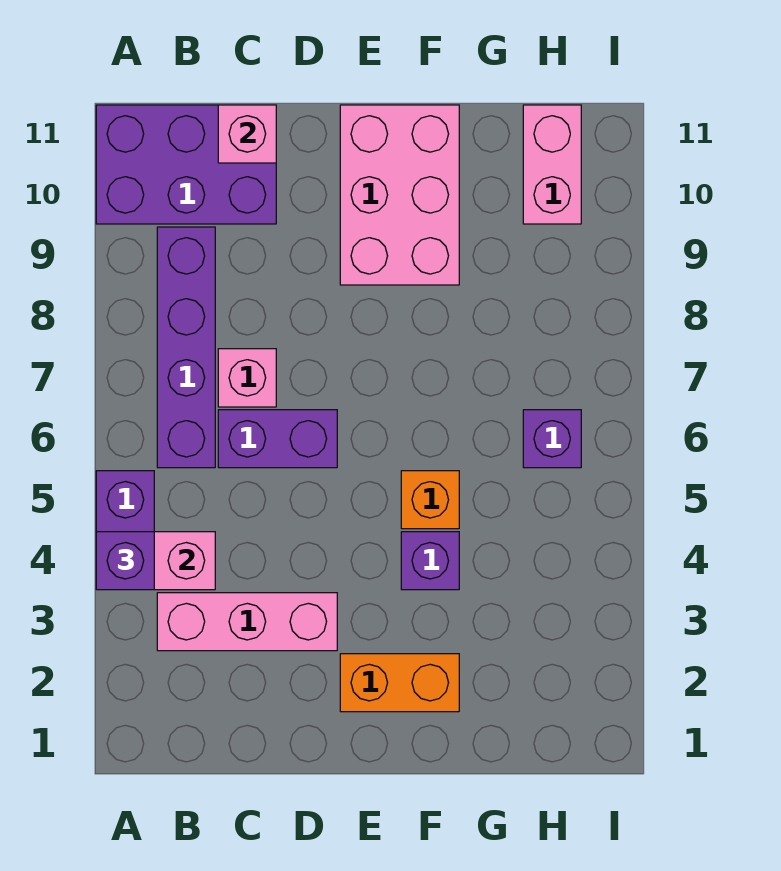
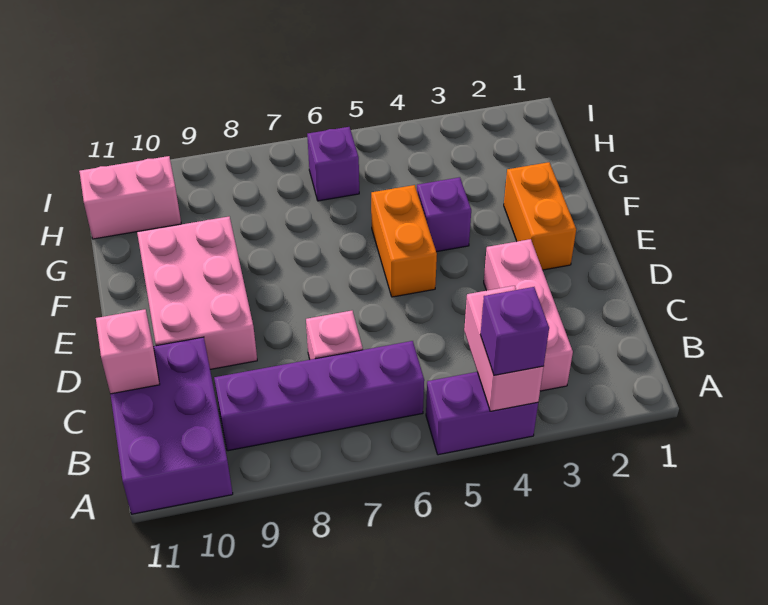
purple brick C6:D6 level 1 -> none
pink brick E9:F11 level 1 -> pink brick D9:F10 level 1
orange brick F5 level 1 -> orange brick E5:F5 level 1

